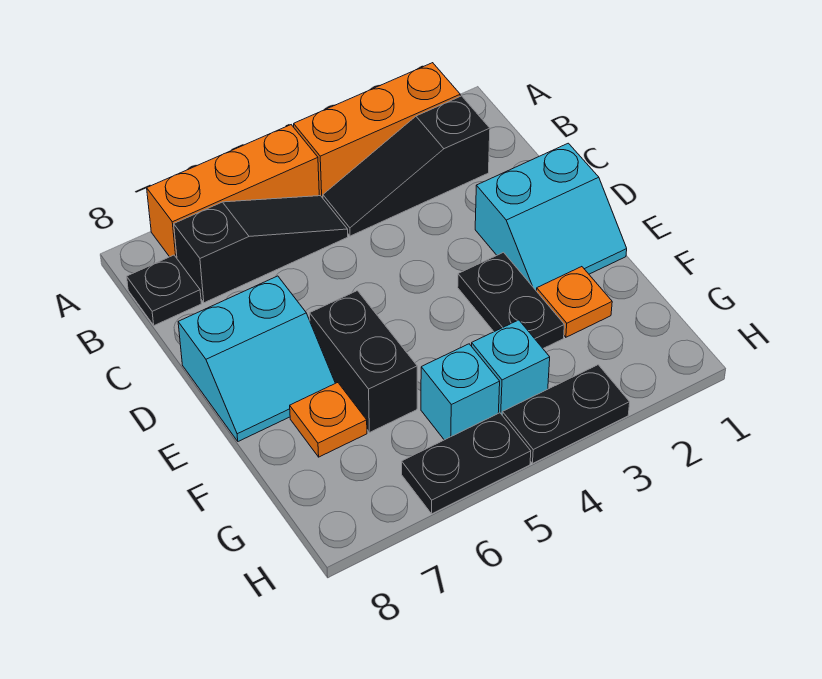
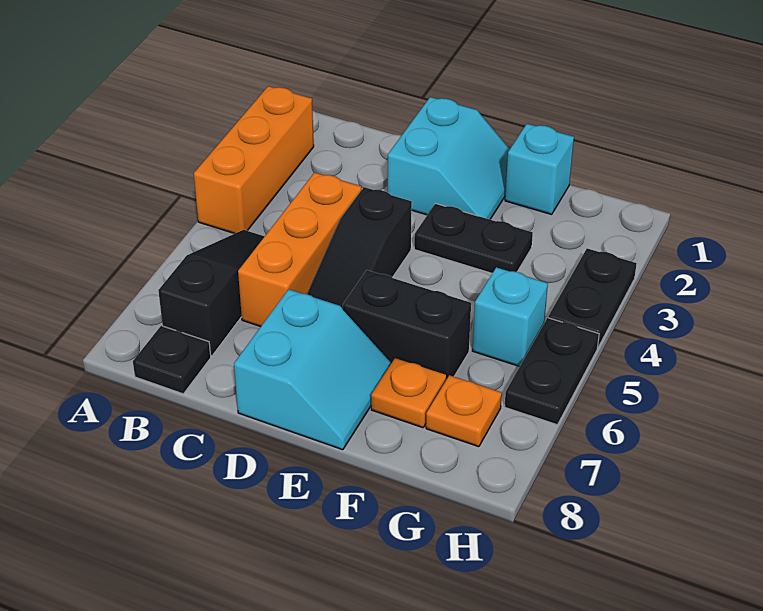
orange brick A5:A7 level 1 -> orange brick C4:C6 level 1
black slope B2:B4 level 1 top 2 -> black slope D4:D6 level 1 top 4
orange plate F2 level 1 -> orange plate G7 level 1
cyan brick G4 level 1 -> cyan brick F1 level 1

